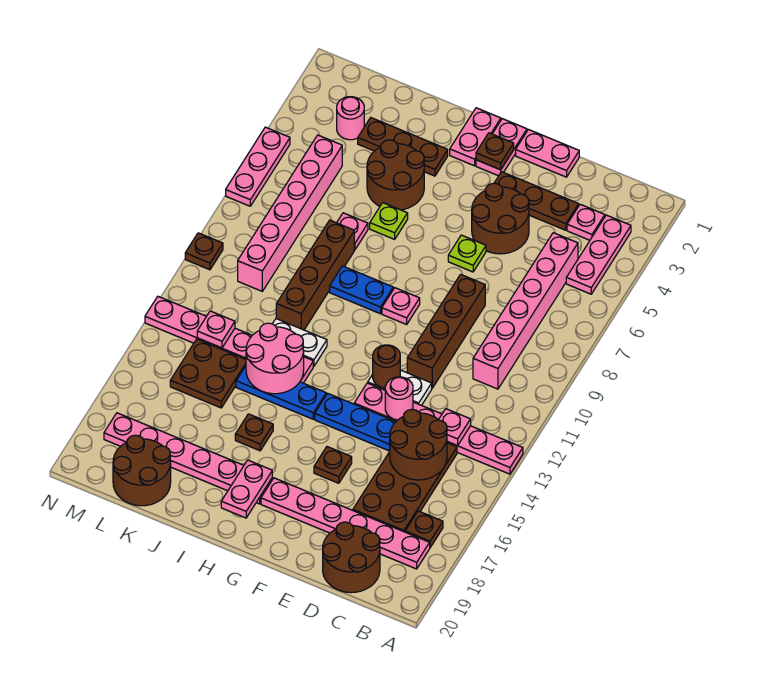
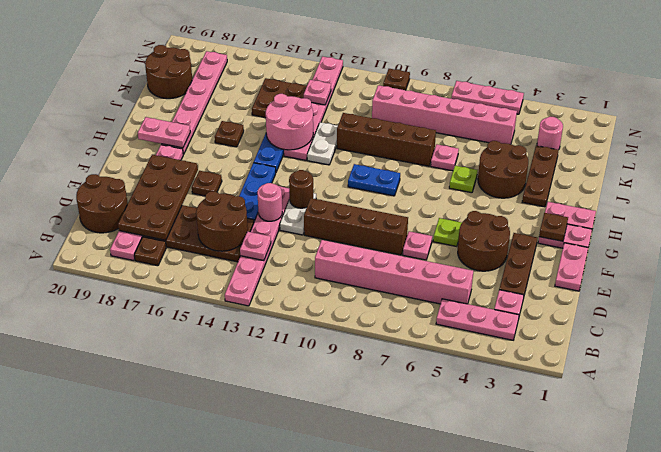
none -> brown plate C17:F18 level 2
pink plate G9 level 1 -> pink plate E7 level 1
blue plate H9:I9 level 1 -> blue plate H9:H10 level 1

